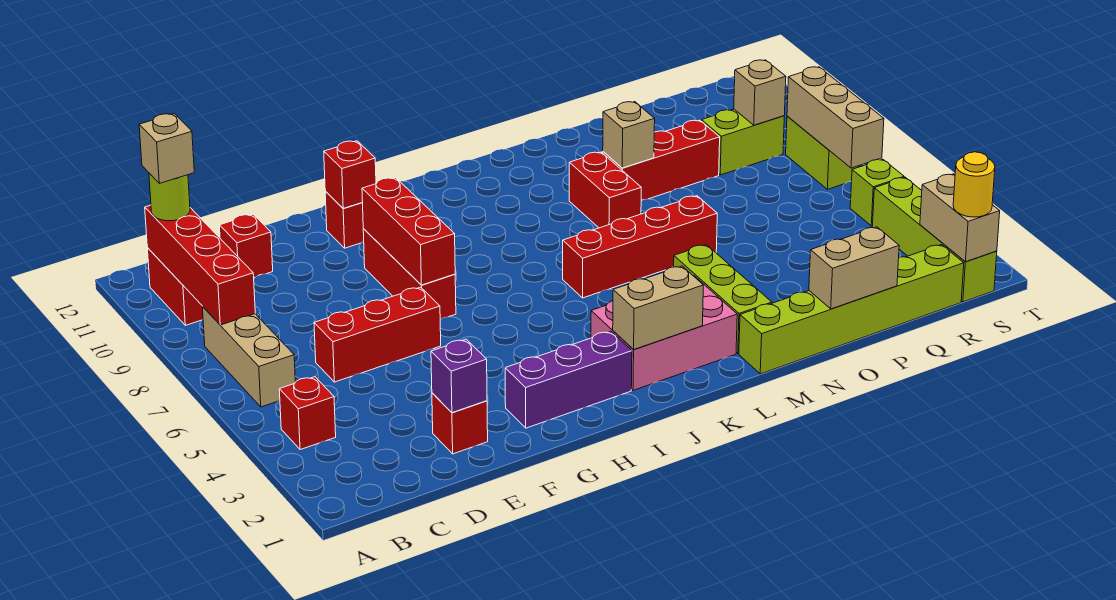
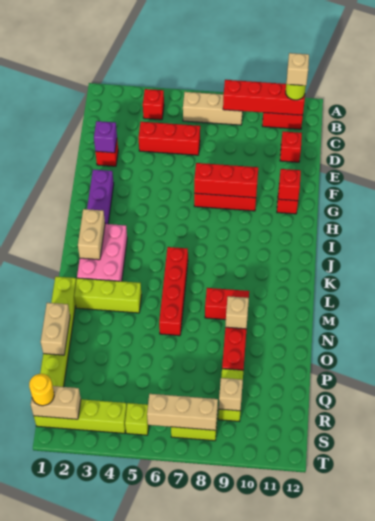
red brick D6:F6 level 1 -> red brick D4:D6 level 1

